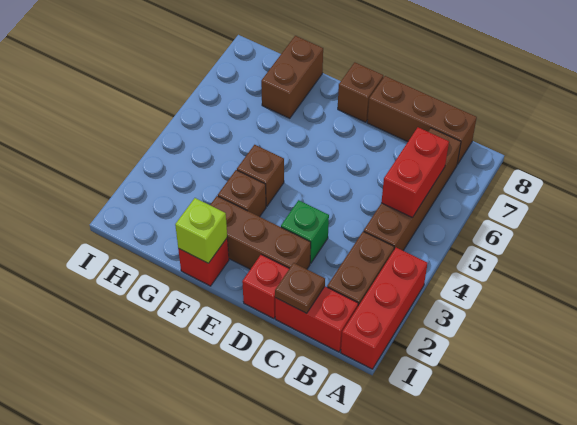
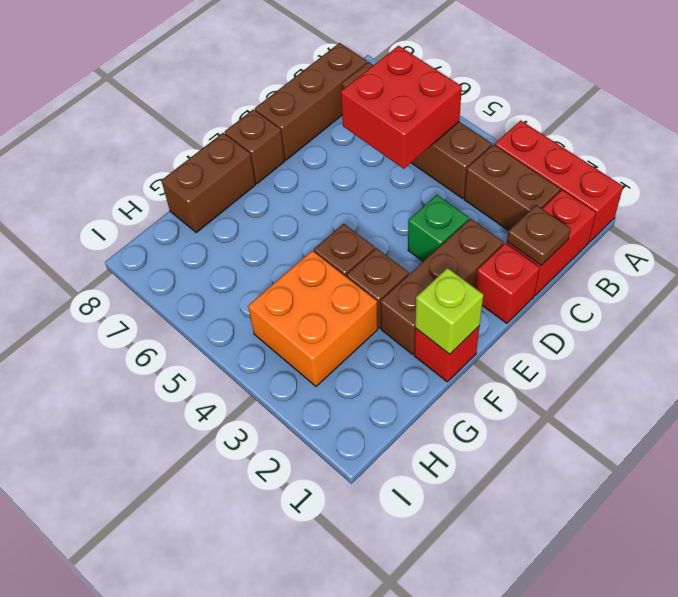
red brick B5:B6 level 2 -> red brick B5:C6 level 2
none -> orange brick G3:H4 level 1
brown brick G7:G8 level 1 -> brown brick F8:G8 level 1

